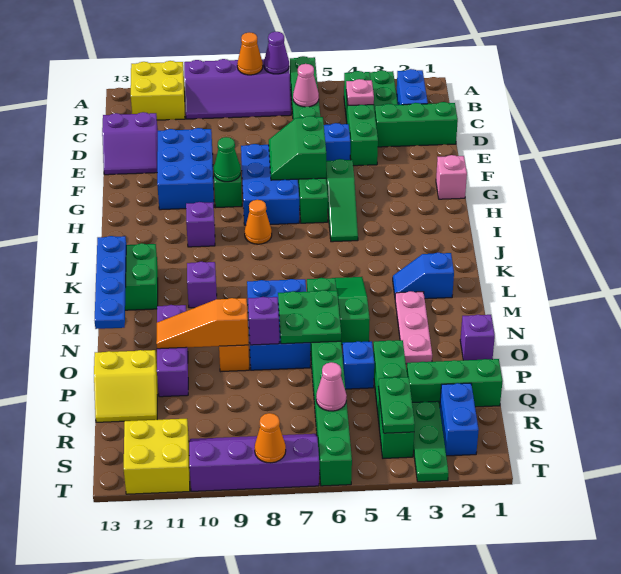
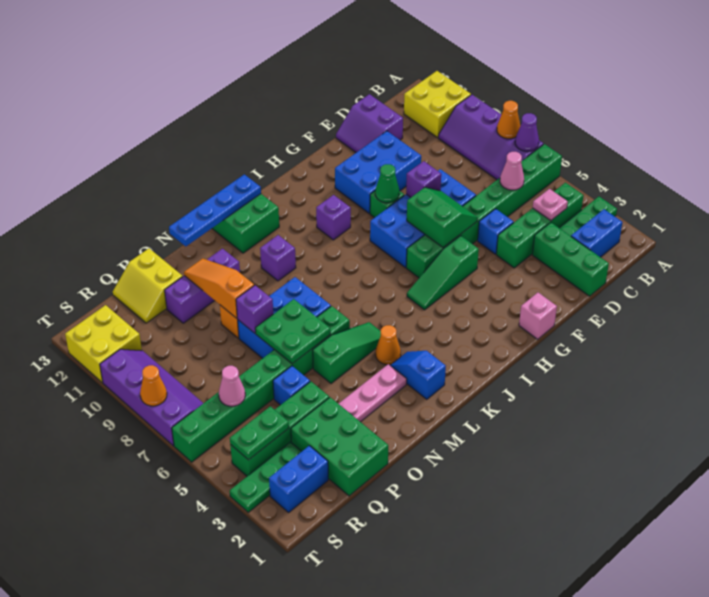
green slope F6:G7 level 2 top 6 -> green slope F6:G7 level 2 top G
blue brick F7:H8 level 1 -> blue brick E7:H8 level 1
orange cone I8 level 1 -> orange cone L4 level 1
purple brick O1 level 1 -> purple brick F8 level 2
green brick Q1:Q3 level 1 -> green brick P1:Q3 level 1

